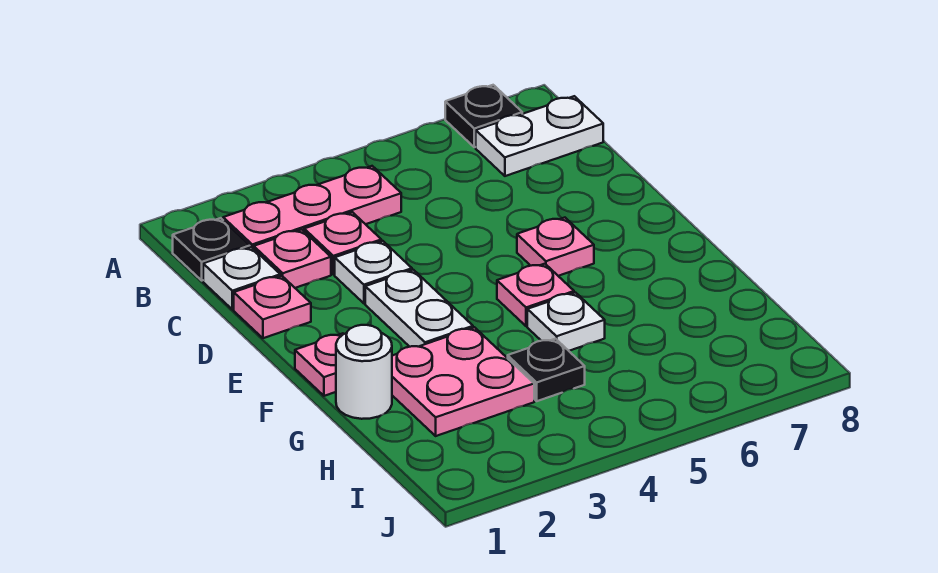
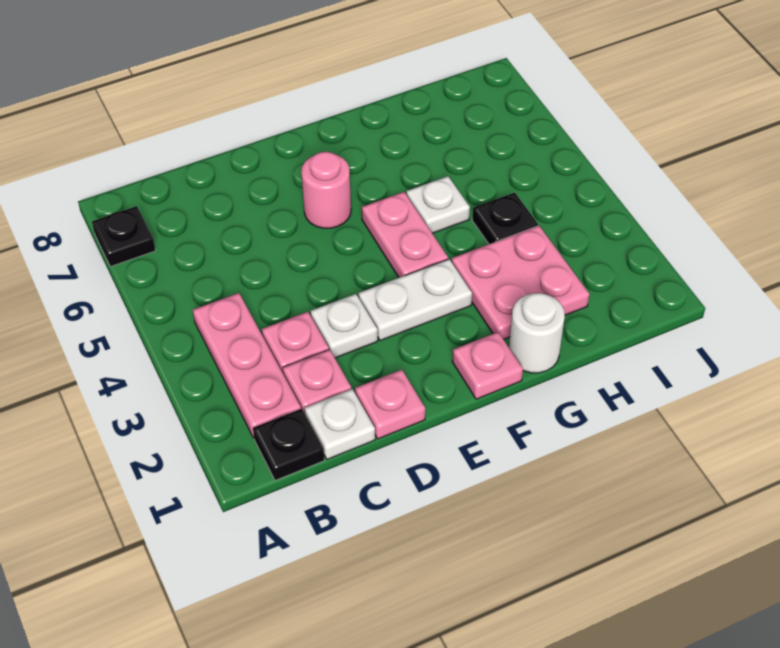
white plate B7:B8 level 1 -> none
pink plate E6 level 1 -> pink round brick E6 level 1
pink plate F5 level 1 -> pink plate F4:F5 level 1

